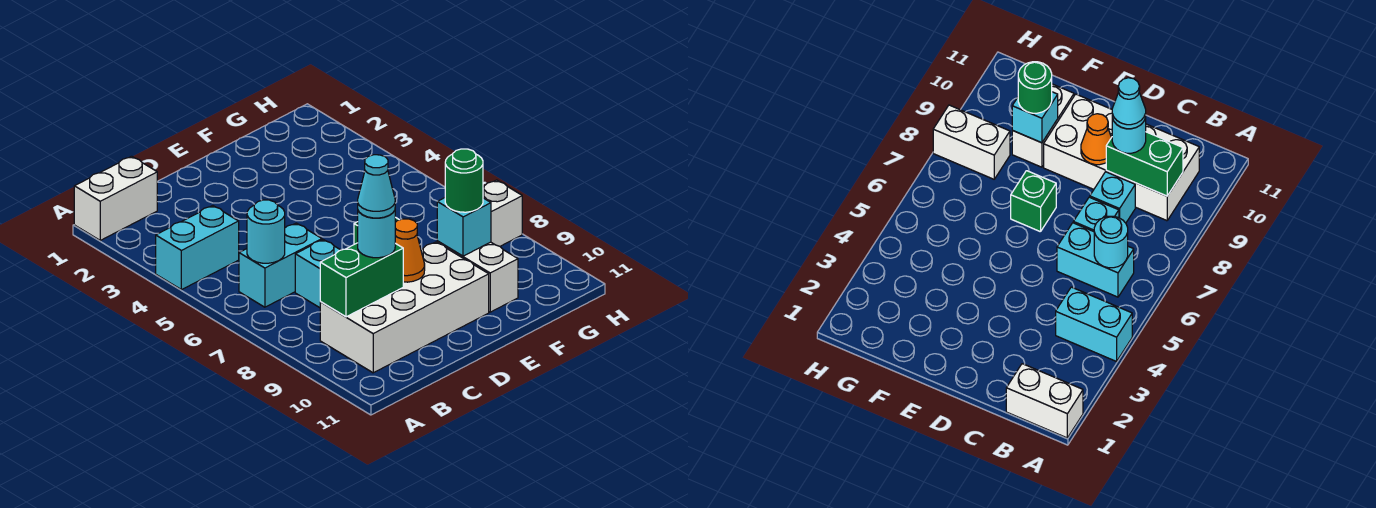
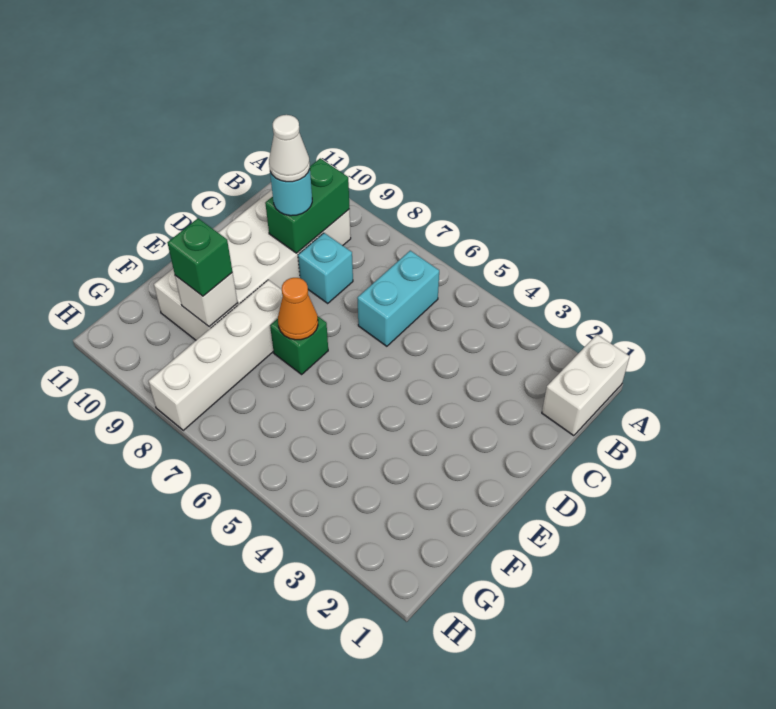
cyan brick A4:B4 level 1 -> none
cyan round brick B6 level 2 -> none
cyan brick C7 level 1 -> none
cyan cone C9 level 4 -> white cone C9 level 4
orange cone D9 level 2 -> orange cone E7 level 2
cyan brick F9 level 2 -> white brick F9 level 2
green round brick F9 level 3 -> green brick F9 level 3
white brick G8:H8 level 1 -> white brick E8:H8 level 1

